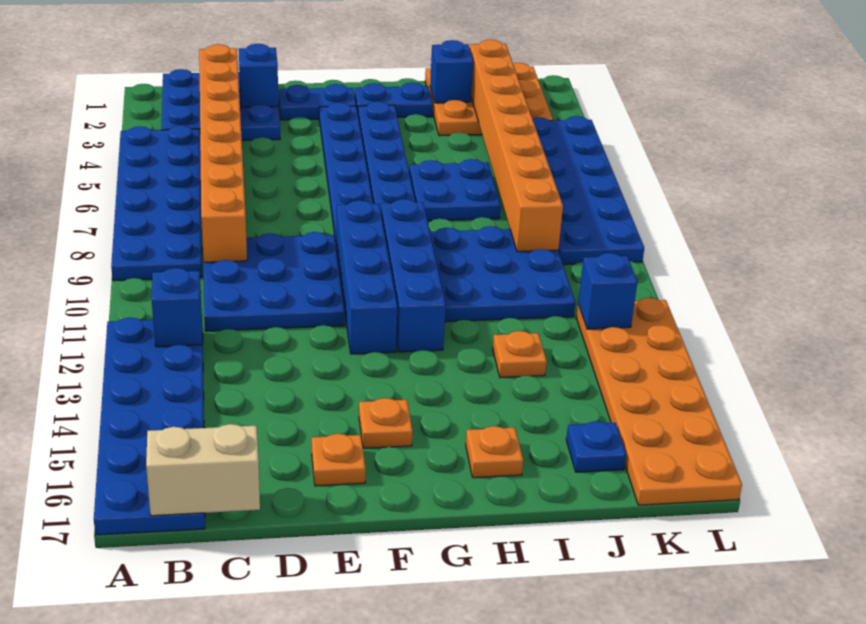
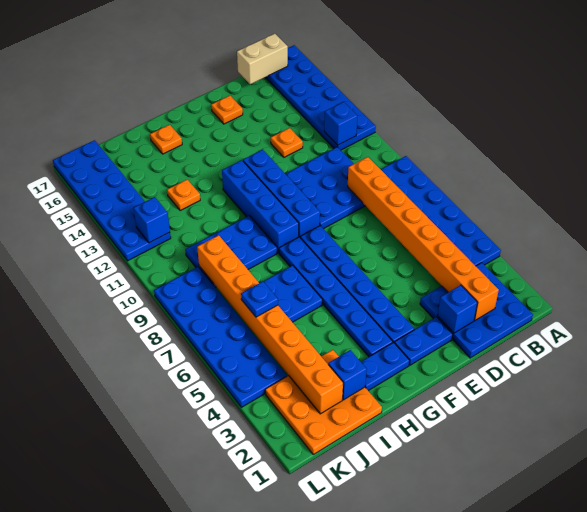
orange plate F15 level 1 -> orange plate D13 level 1
blue plate H9:J11 level 1 -> blue plate H9:J10 level 1
blue plate J16 level 1 -> blue plate J6 level 3
orange plate K12:L17 level 1 -> blue plate K12:L17 level 1

